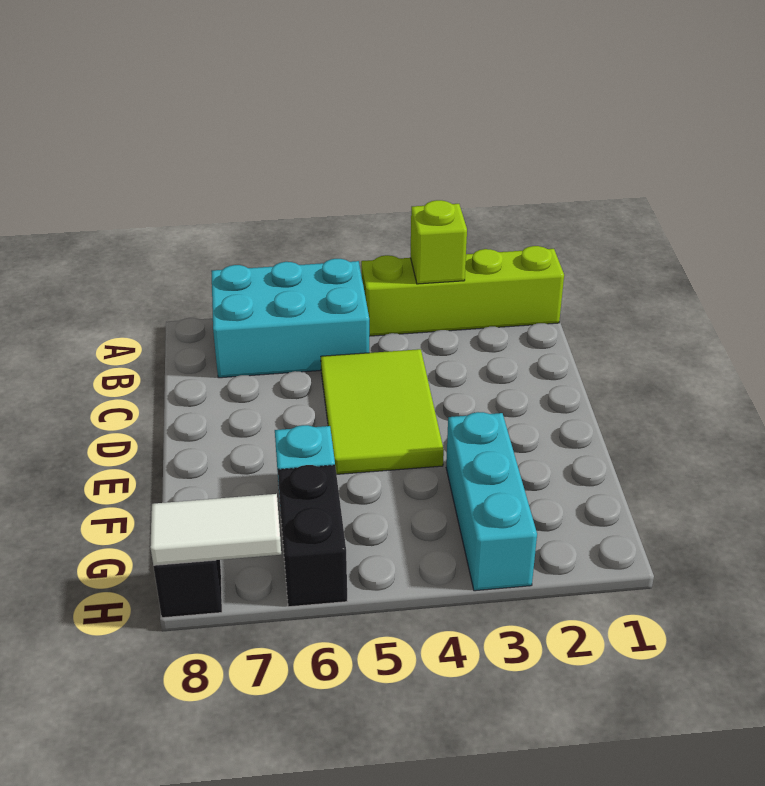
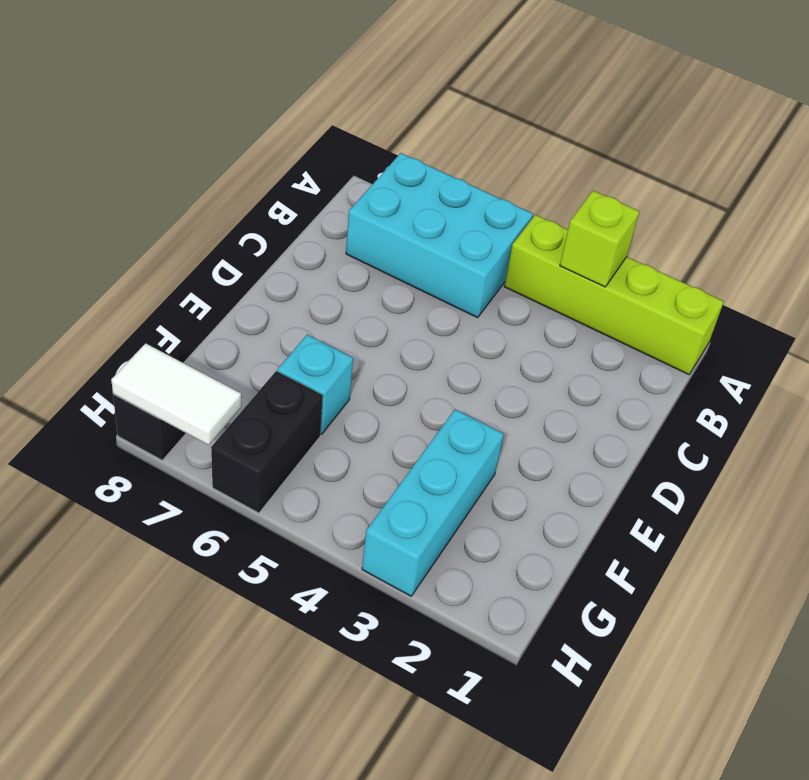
lime tile C4:E5 level 1 -> none

